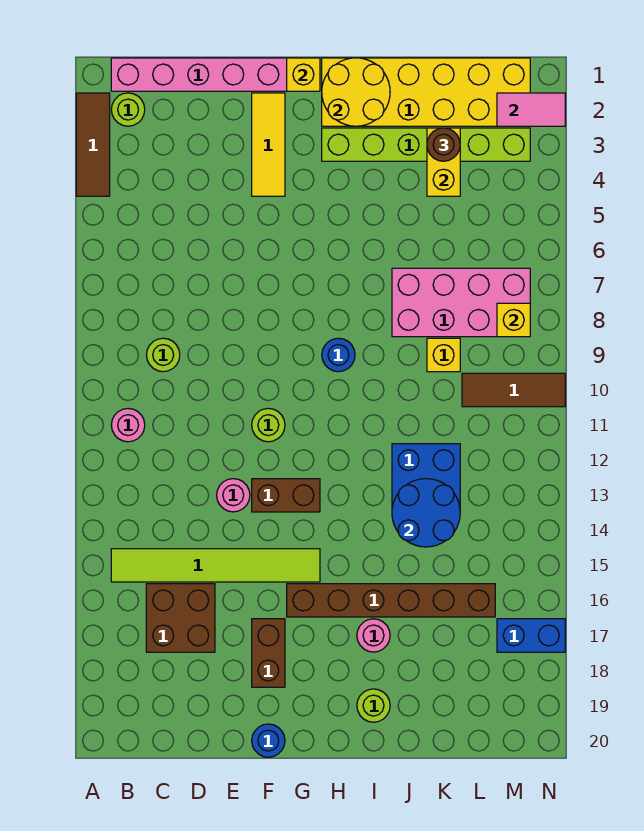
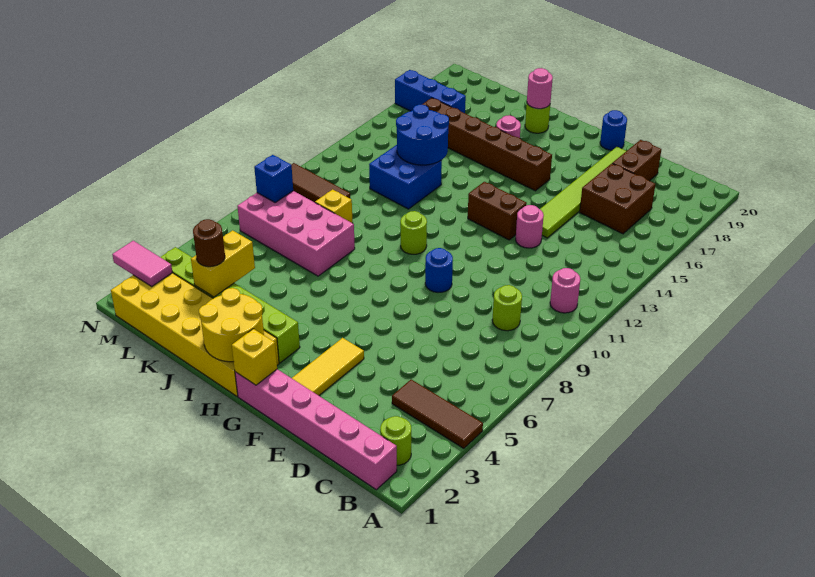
brown tile A2:A4 level 1 -> brown tile A4:C4 level 1
lime tile B15:G15 level 1 -> lime tile E14:E19 level 1
lime round brick F11 level 1 -> lime round brick H10 level 1
brown brick F17:F18 level 1 -> brown brick D18:D19 level 1
blue round brick H9 level 1 -> blue round brick F9 level 1
none -> pink round brick I19 level 2
yellow brick M8 level 2 -> blue brick M8 level 2
blue brick M17:N17 level 1 -> blue brick L17:N17 level 1

